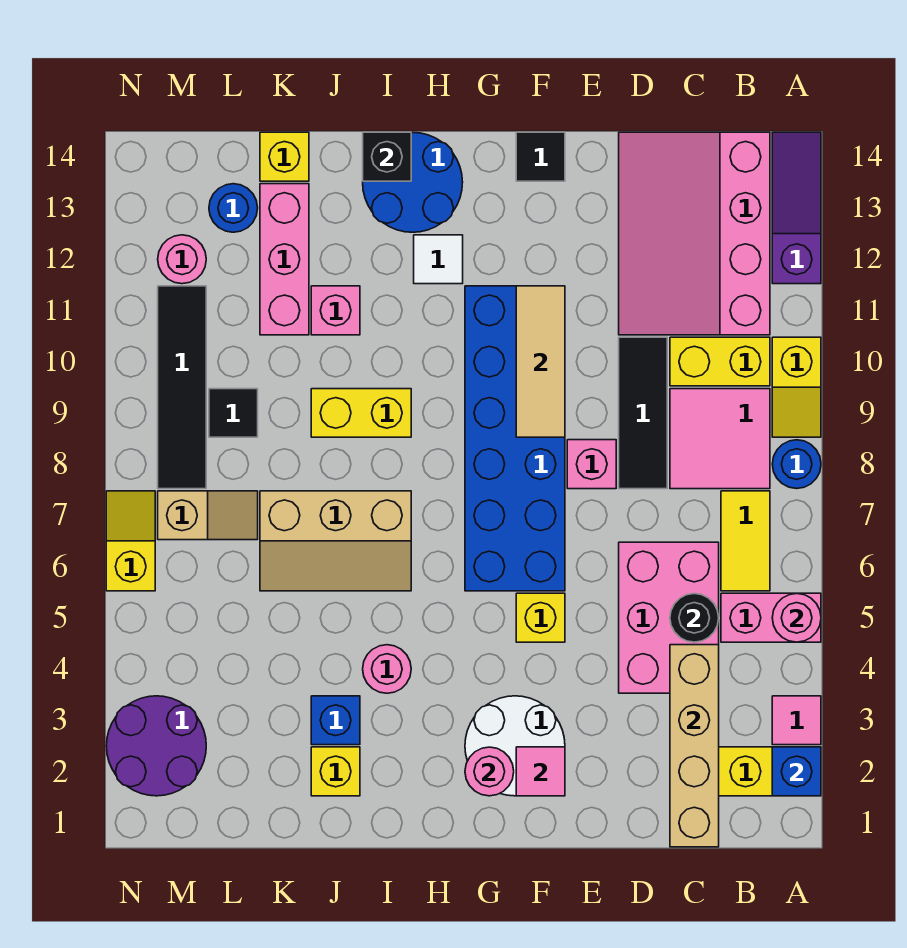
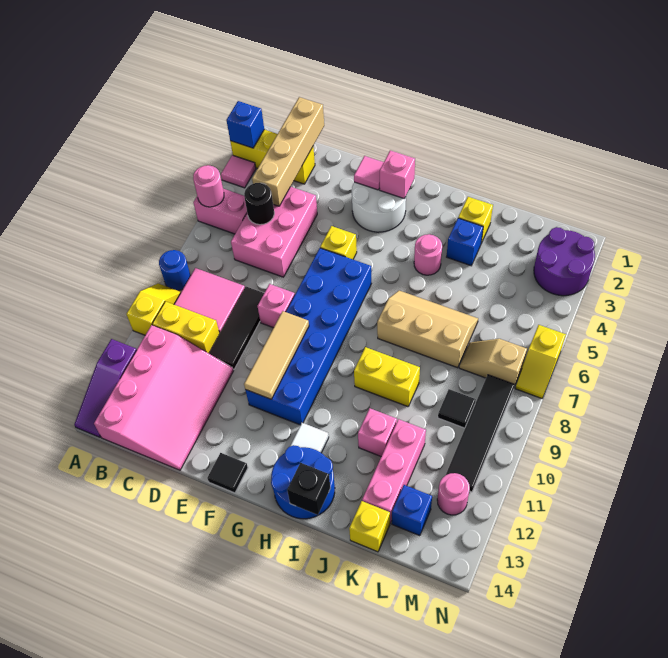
yellow tile B6:B7 level 1 -> none
pink round brick G2 level 2 -> pink brick G2 level 2
blue round brick L13 level 1 -> blue brick L13 level 1

